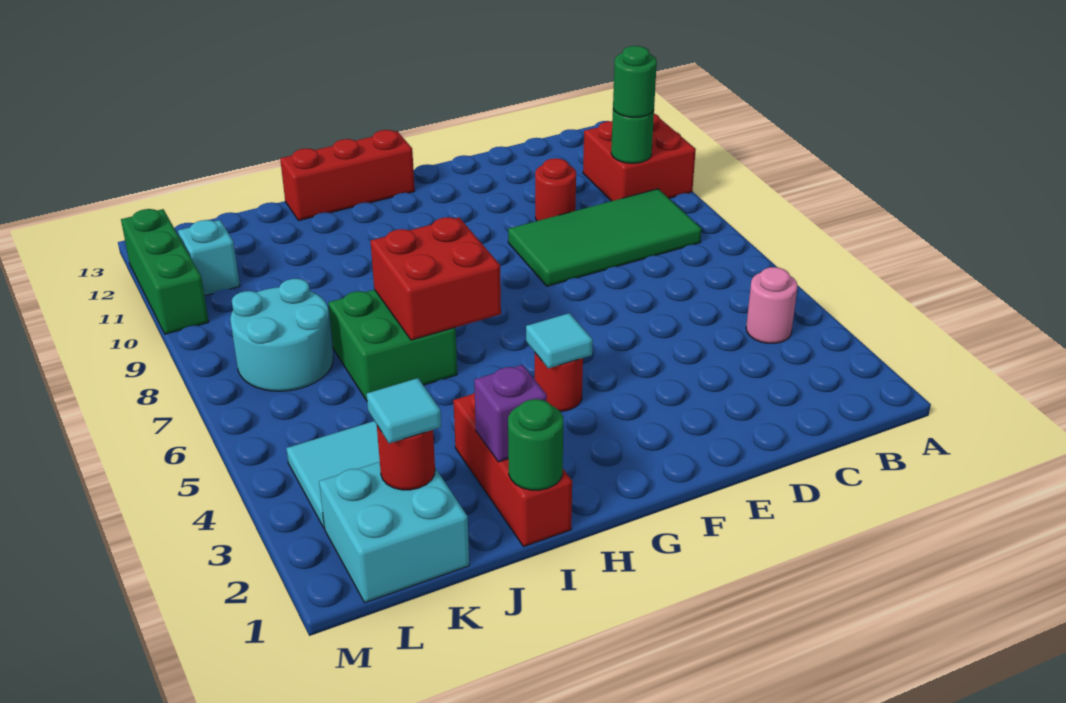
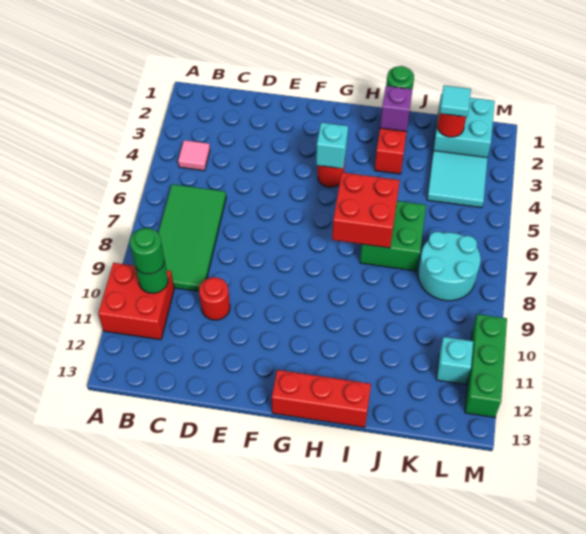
pink round brick B4 level 1 -> pink tile B4 level 1
green tile B8:E9 level 1 -> green tile B6:C9 level 1
cyan tile G4 level 2 -> cyan brick G4 level 2

